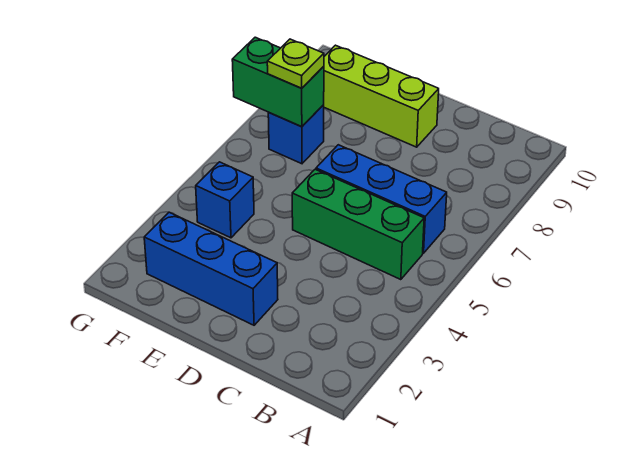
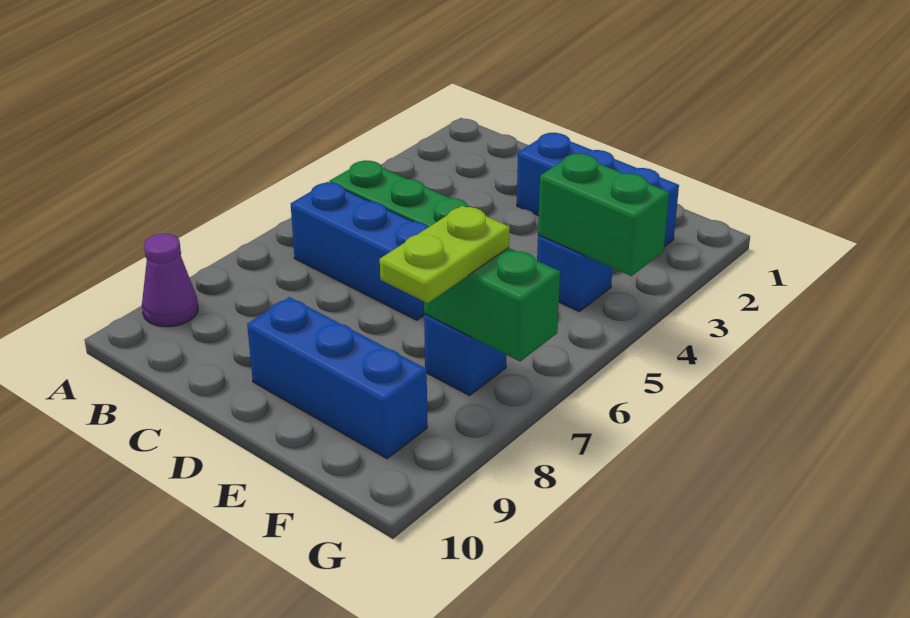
none -> purple cone A9 level 1
lime brick D9:F9 level 1 -> blue brick D9:F9 level 1
none -> green brick F4:G4 level 2
lime plate F7 level 3 -> lime plate F7:F8 level 3

